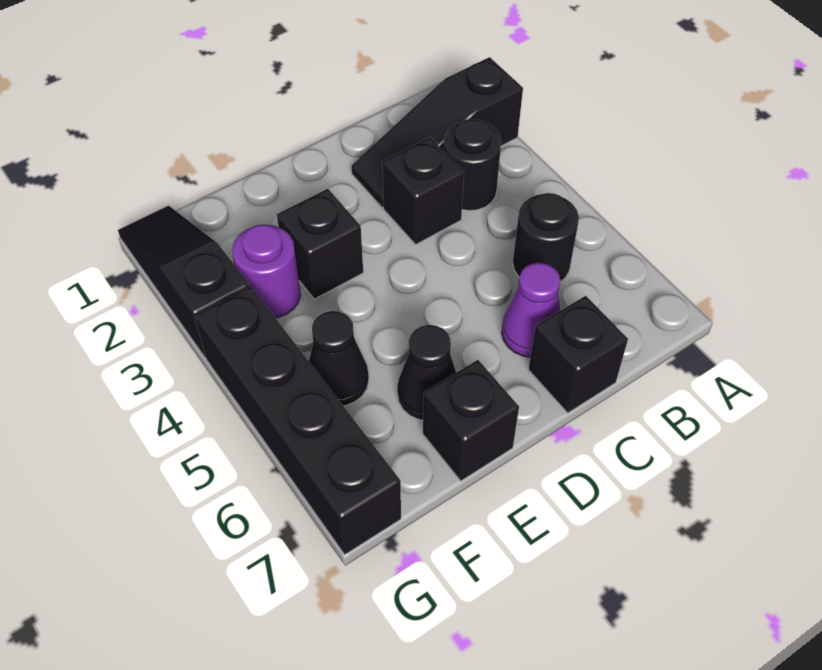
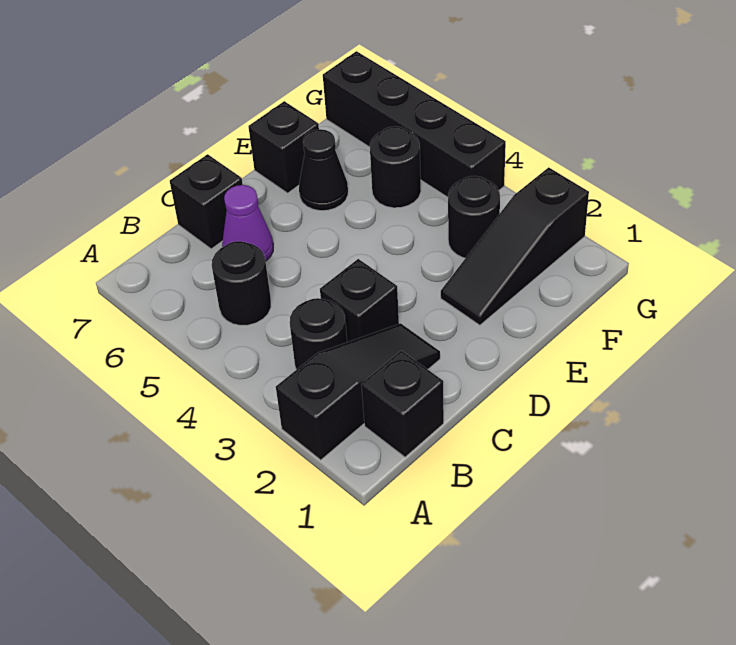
black brick E3 level 1 -> black brick B1 level 1
purple round brick F3 level 1 -> black round brick F3 level 1
black cone F5 level 1 -> black round brick F5 level 1
black slope G1:G3 level 1 top 3 -> black slope E2:G2 level 1 top G

